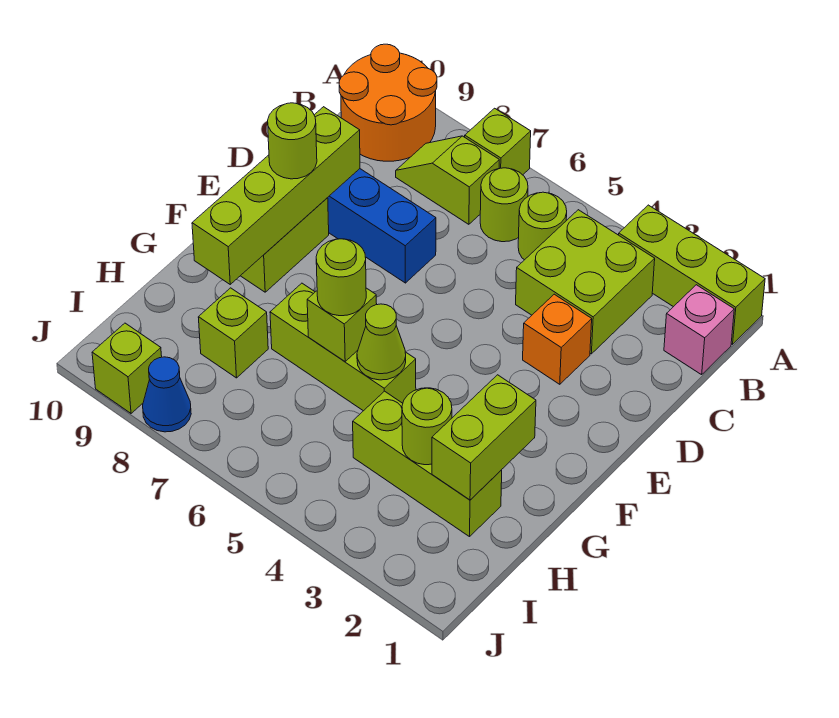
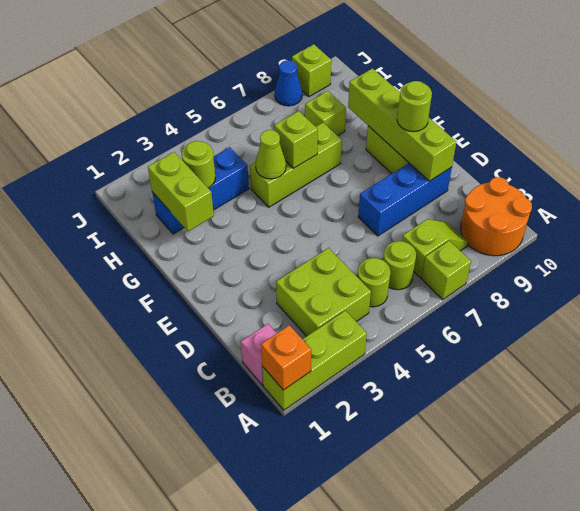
orange brick D3 level 1 -> orange brick A1 level 2
lime round brick G6 level 3 -> none
lime brick H2:H4 level 1 -> blue brick H2:H4 level 1

